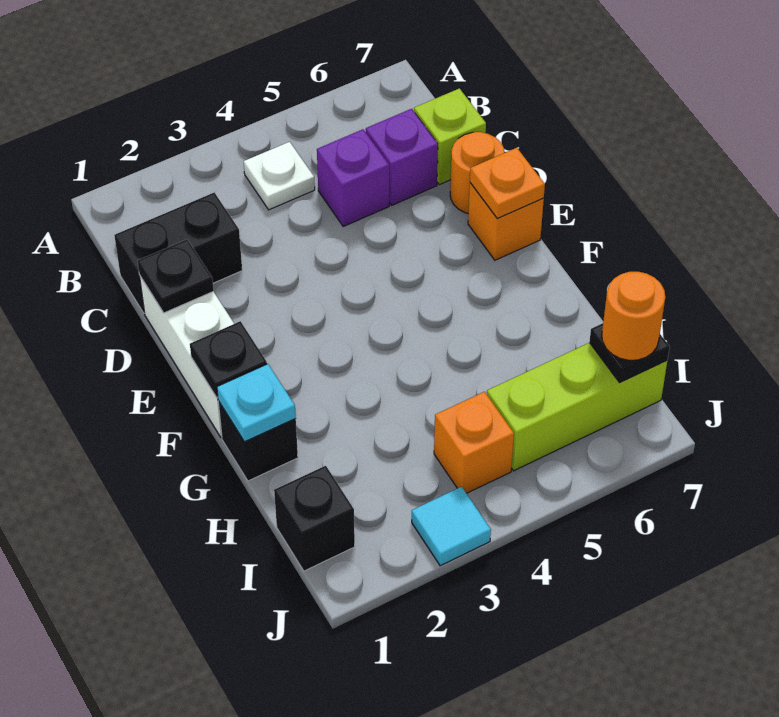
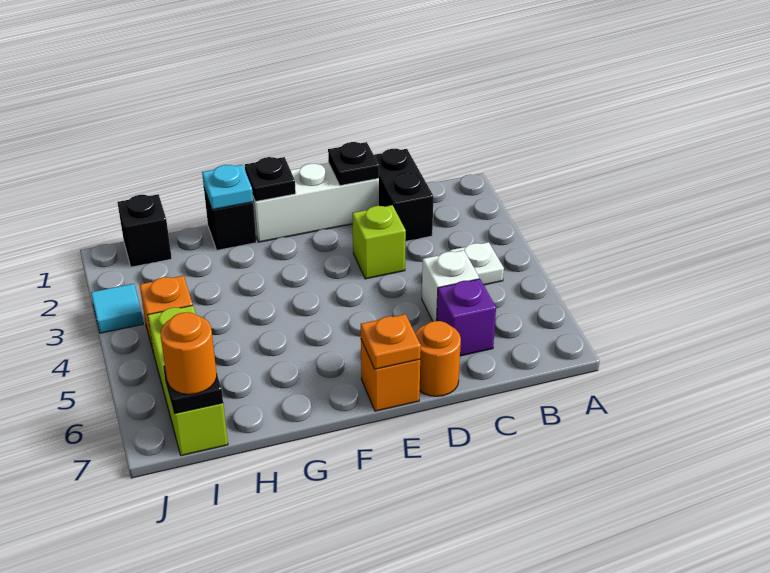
purple brick C5 level 1 -> white brick C5 level 1
lime brick C7 level 1 -> lime brick D3 level 1

